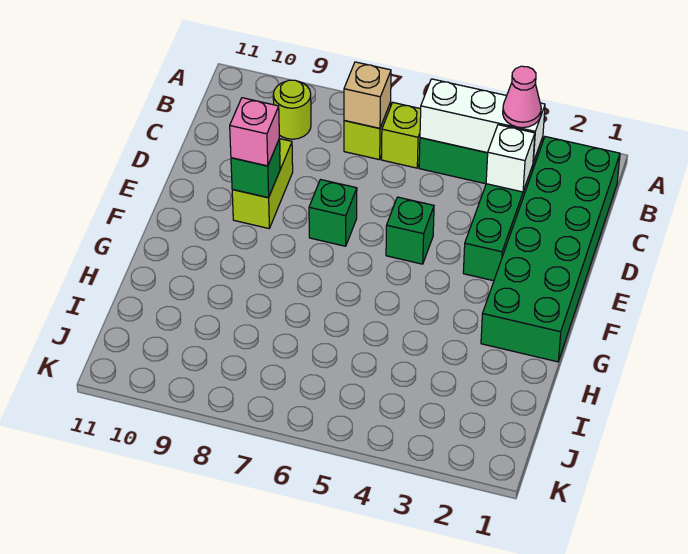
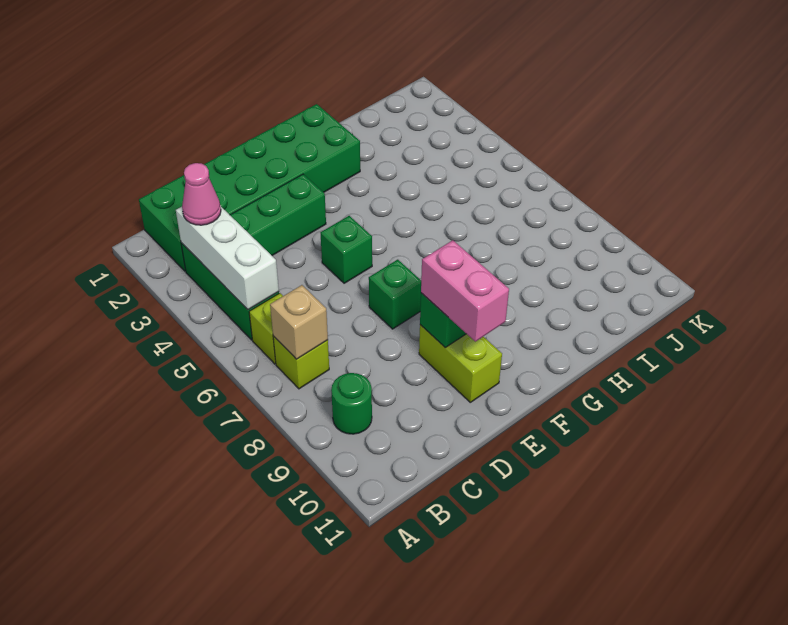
lime round brick B9 level 1 -> green round brick B9 level 1
white brick C3 level 2 -> none
lime brick D9:E9 level 1 -> lime brick E9:E10 level 1
pink brick E9 level 3 -> pink brick E9:E10 level 3

